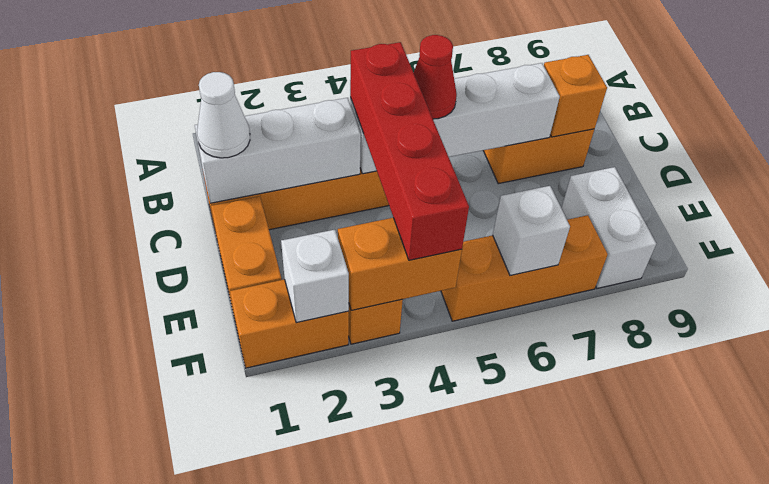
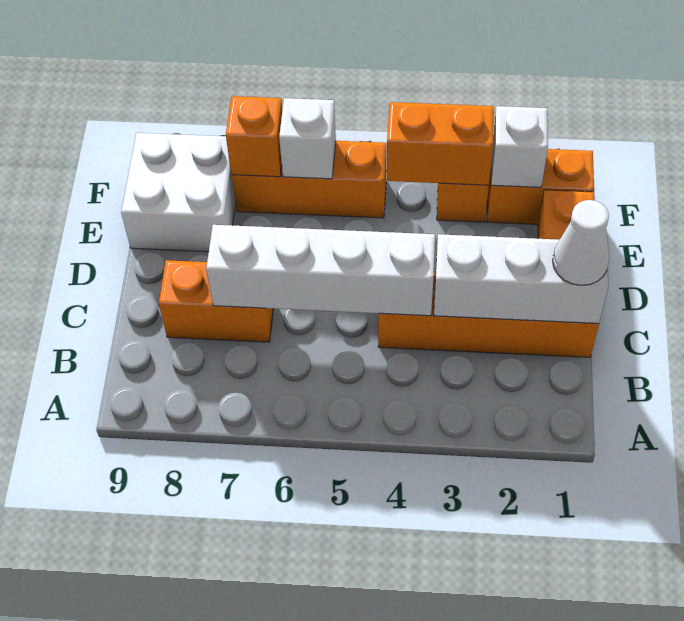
red brick C4:F4 level 3 -> none
red cone C5 level 3 -> none
orange brick C8 level 2 -> orange brick F7 level 2
white brick E8:F8 level 1 -> white brick E8:F9 level 1

